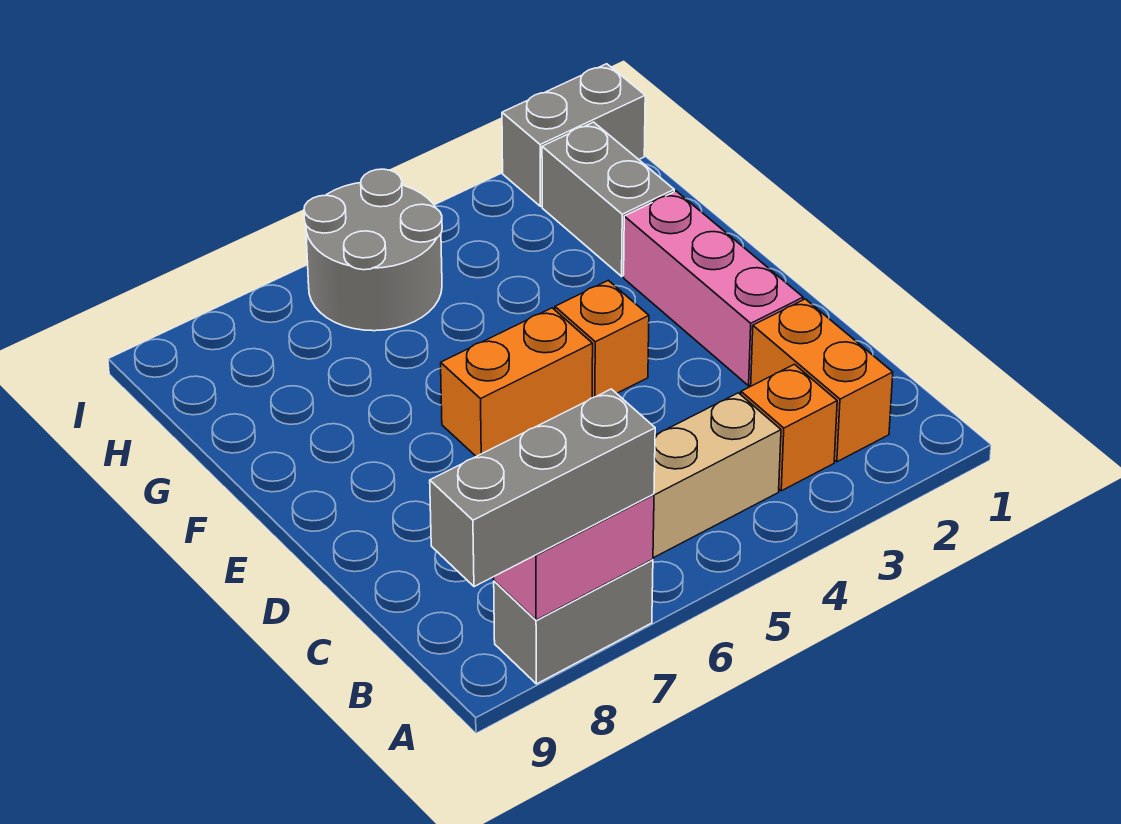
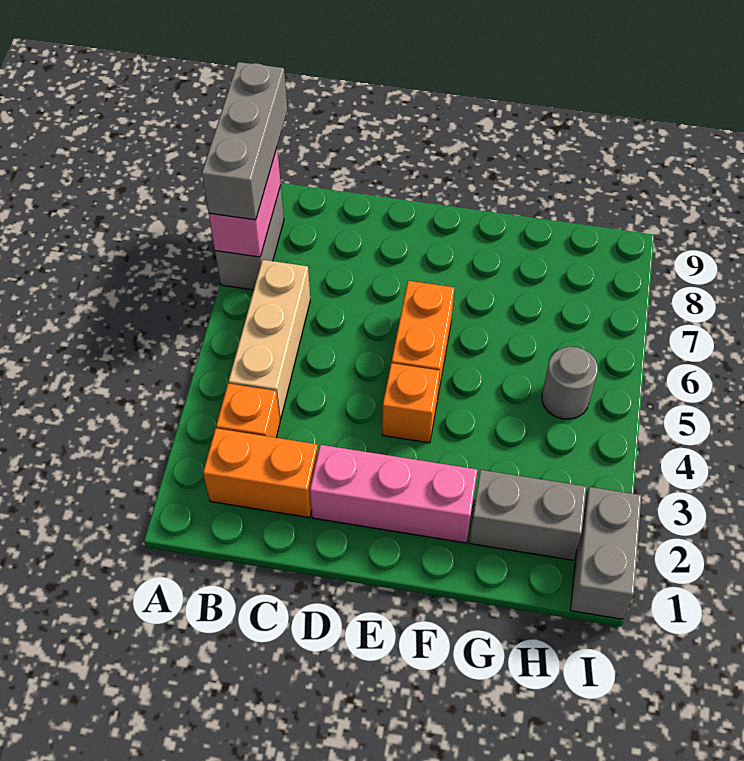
grey round brick H5:I6 level 1 -> grey round brick H5 level 1

